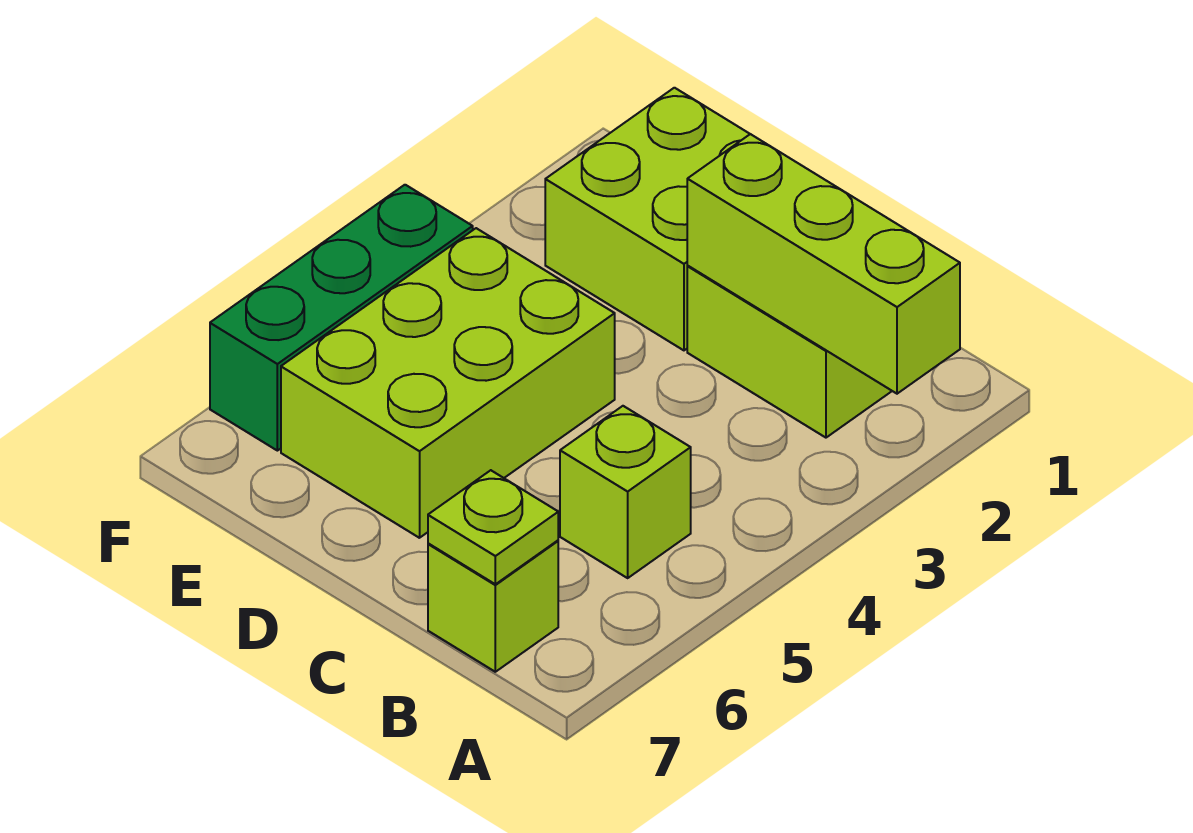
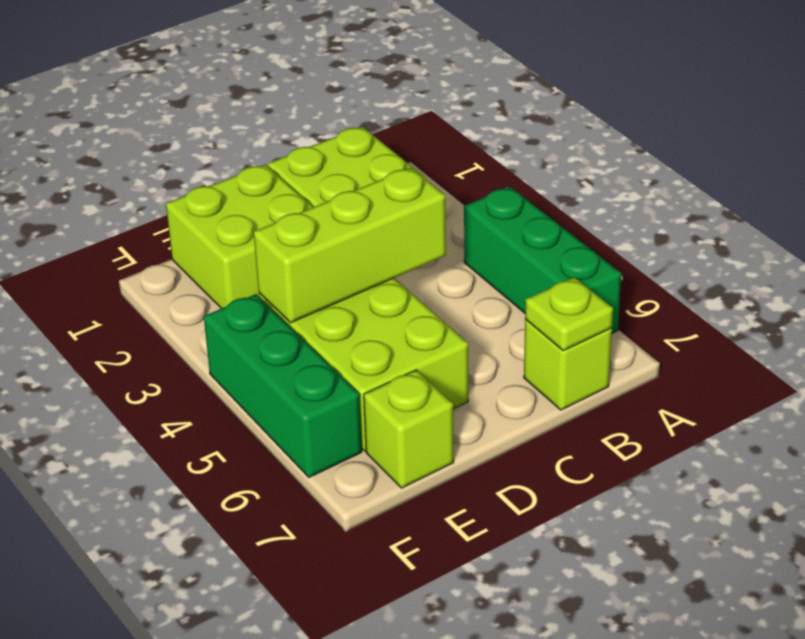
lime brick A2:C2 level 2 -> lime brick C4:E4 level 2
none -> green brick A4:A6 level 1
lime brick B5 level 1 -> lime brick E7 level 1

